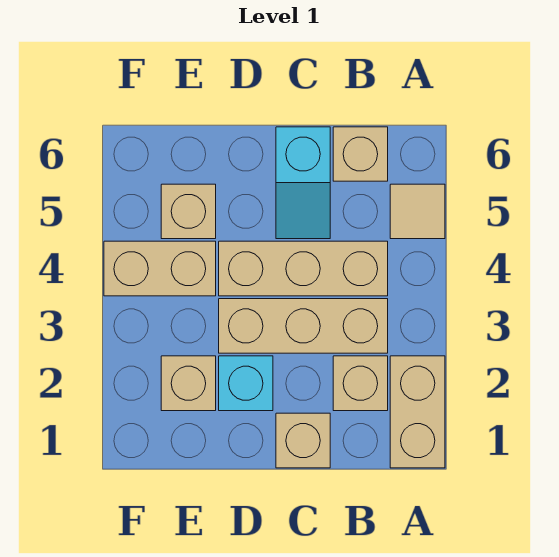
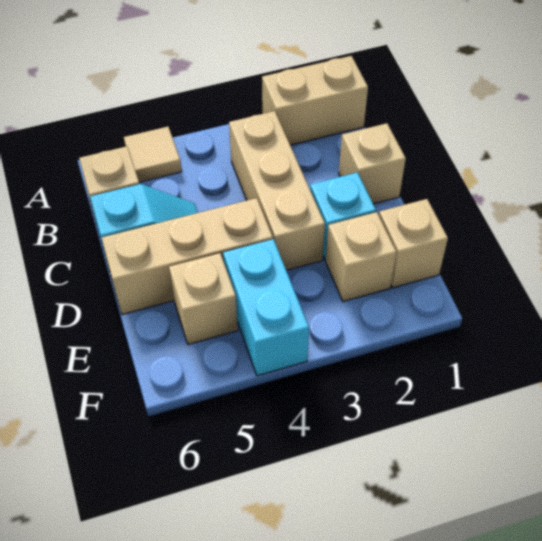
tan brick B2 level 1 -> tan brick E1 level 1
tan brick B4:D4 level 1 -> tan brick D4:D6 level 1
tan brick E4:F4 level 1 -> cyan brick E4:F4 level 1

